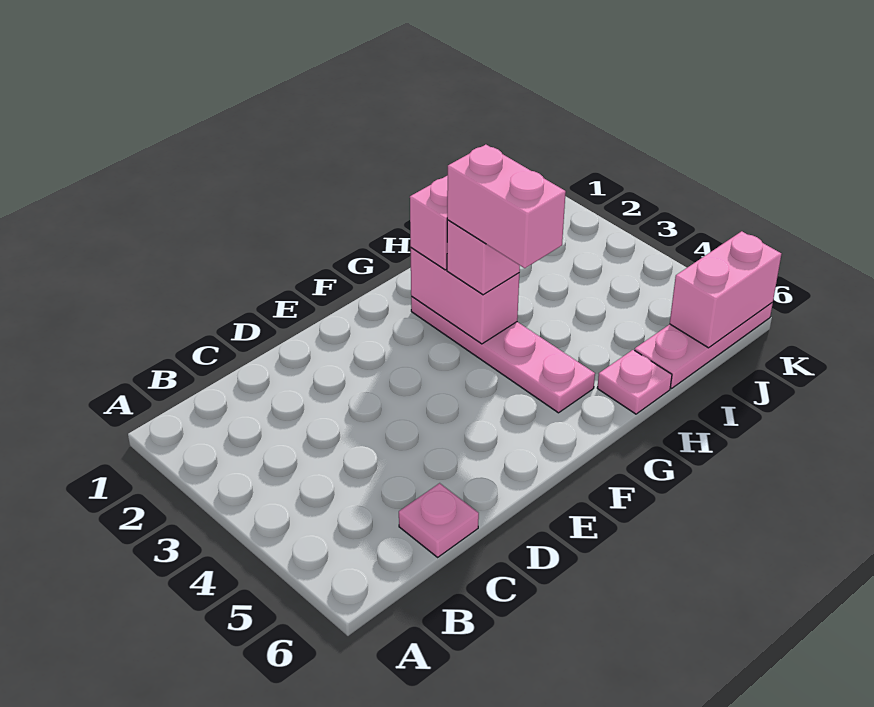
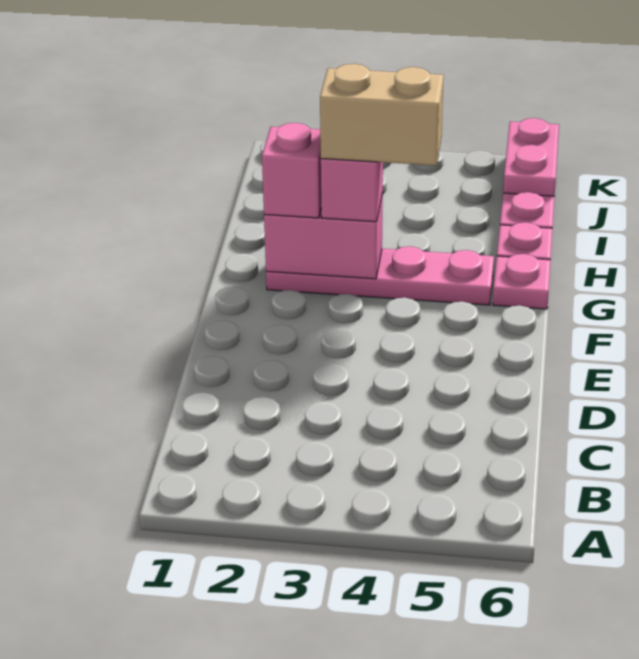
pink plate C6 level 1 -> pink plate G6 level 1
pink brick G3:G4 level 4 -> tan brick G3:G4 level 4
pink brick J6:K6 level 2 -> pink plate J6:K6 level 2

